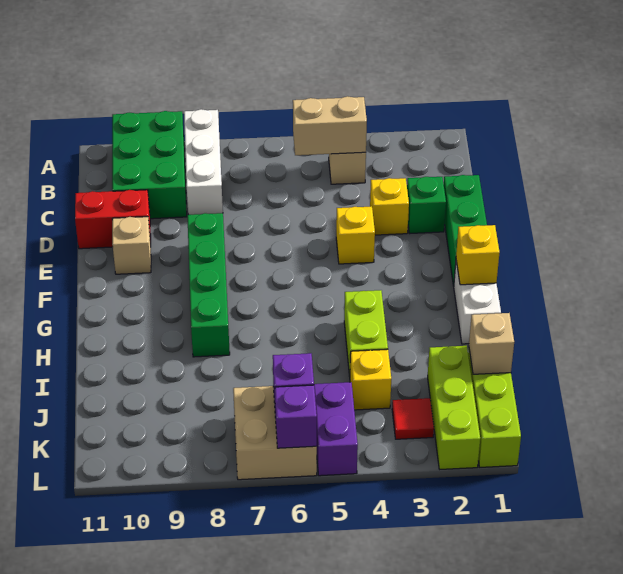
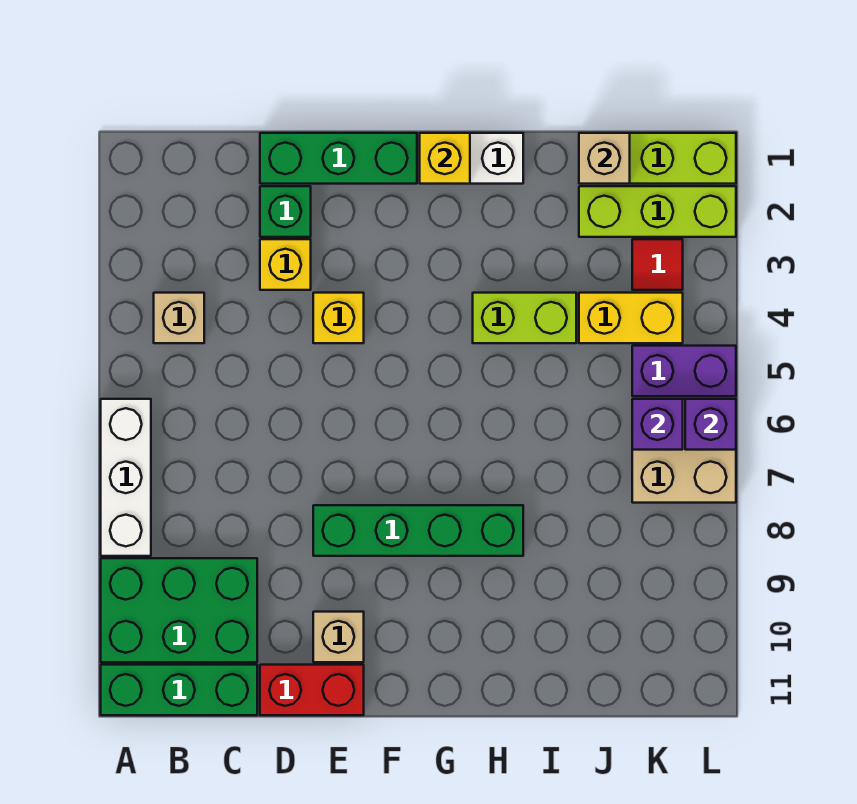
white brick A8:C8 level 1 -> white brick A6:A8 level 1
none -> green brick A11:C11 level 1
tan brick B4:B5 level 2 -> none
red brick D10:D11 level 1 -> red brick D11:E11 level 1
yellow brick J4 level 1 -> yellow brick J4:K4 level 1

